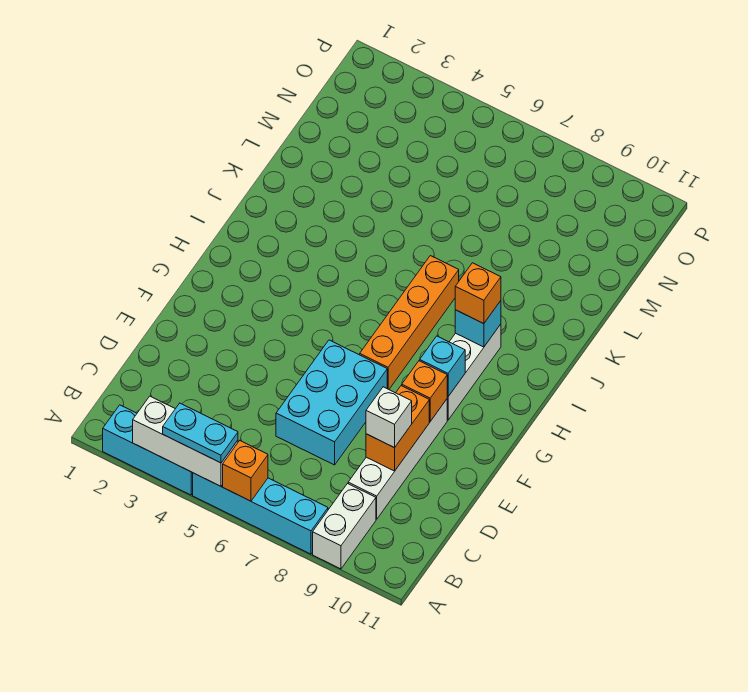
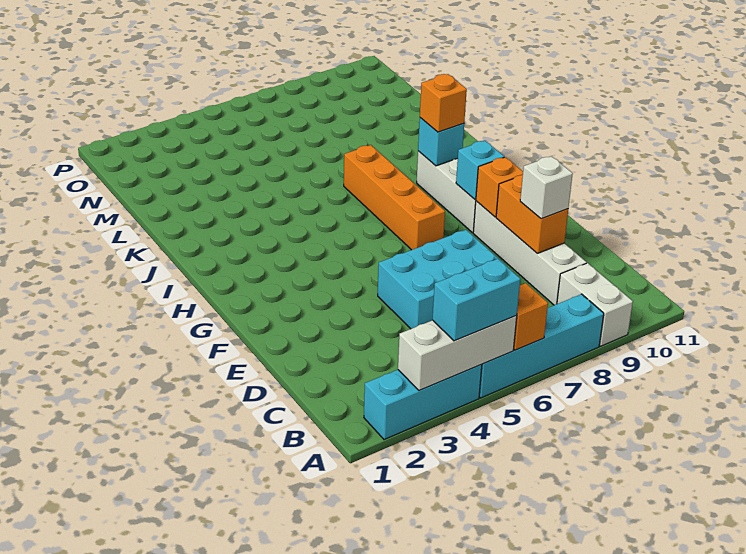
cyan plate A4:A5 level 3 -> cyan brick A4:A5 level 3
cyan brick D6:F7 level 1 -> cyan brick D5:E7 level 1

